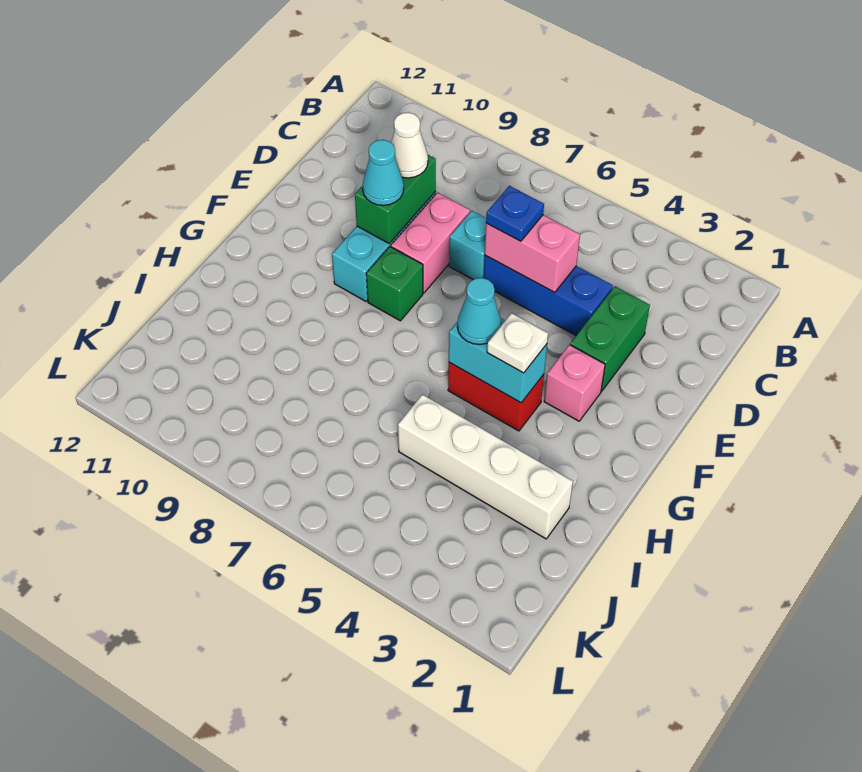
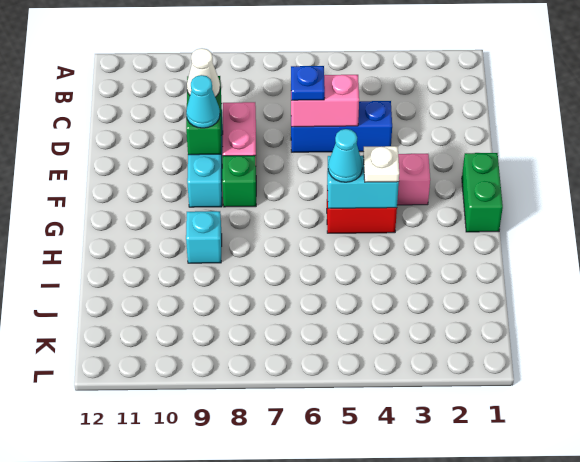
green brick D3:E3 level 1 -> green brick F1:G1 level 1
cyan brick D7 level 1 -> cyan brick H9 level 1
white brick I2:I5 level 1 -> none

